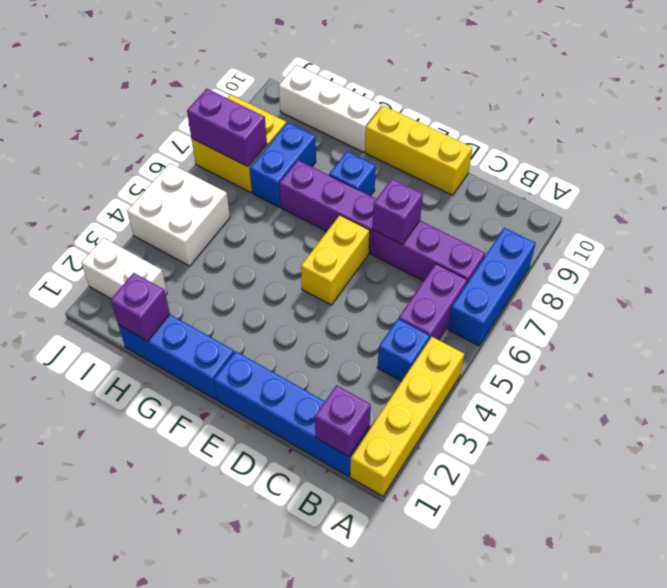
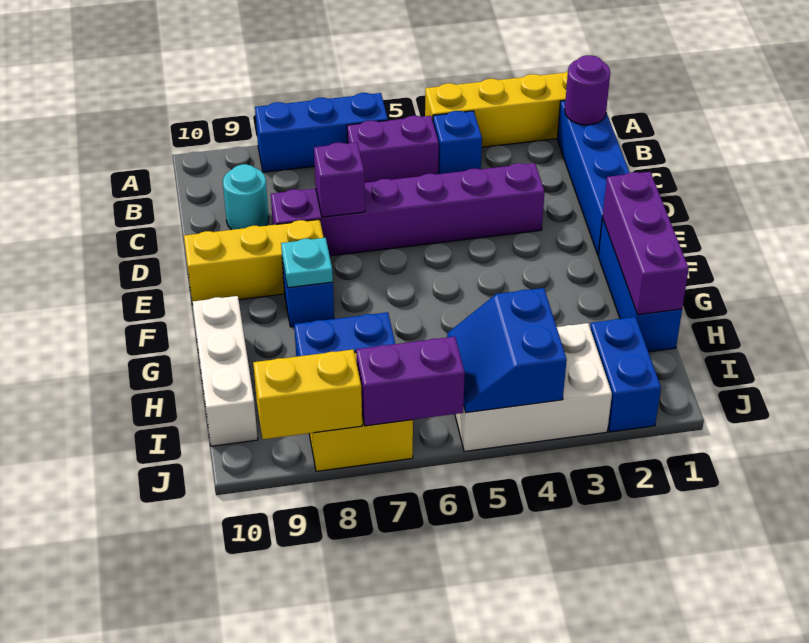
purple brick B1 level 2 -> purple round brick B1 level 2
purple brick B7:G7 level 1 -> purple brick D3:D8 level 1
none -> cyan round brick C9 level 1
yellow brick D10:F10 level 1 -> yellow brick E8:E10 level 1
yellow brick E5:E6 level 1 -> yellow brick J8:J9 level 2
none -> cyan plate F8 level 2
purple brick H1 level 2 -> purple brick F1:H1 level 2
white brick I2:J2 level 1 -> blue brick I2:J2 level 1
white brick I4:J5 level 1 -> white brick I3:J5 level 1
none -> blue slope I4:J5 level 2 top 4
purple brick I7:J7 level 2 -> purple brick J6:J7 level 2

